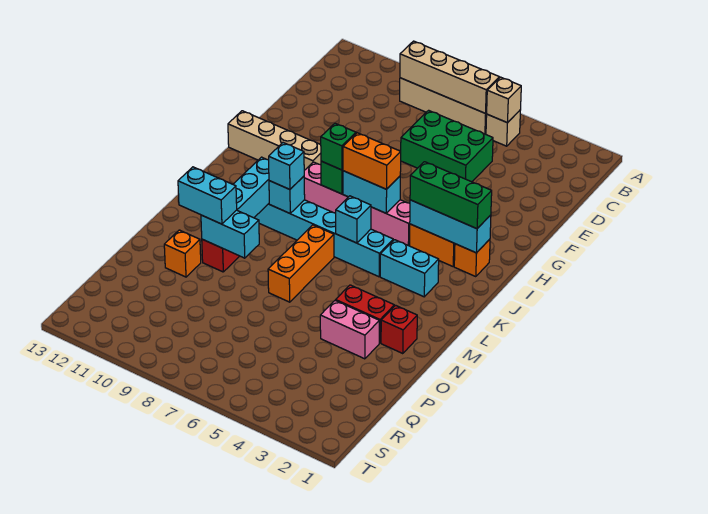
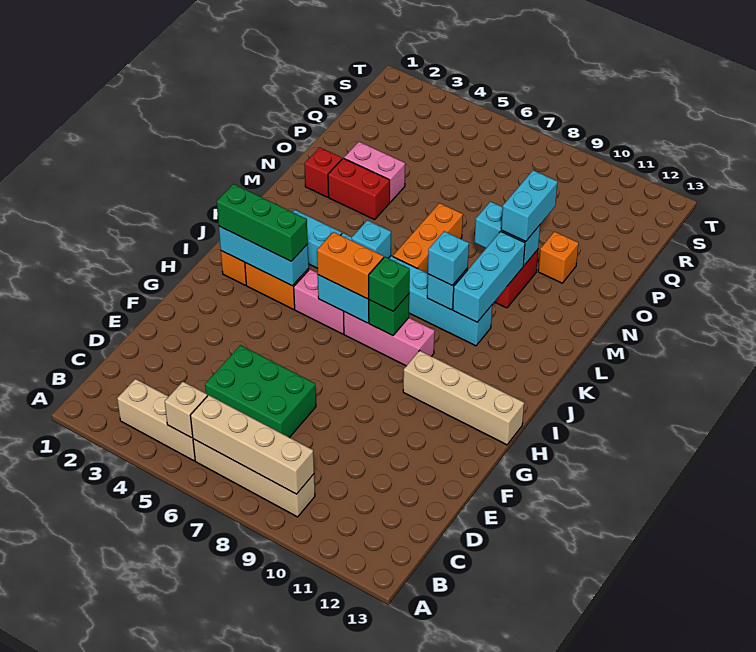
tan brick B5 level 1 -> tan brick B3:B5 level 1
cyan brick N10:N11 level 3 -> cyan brick N10:O10 level 3

